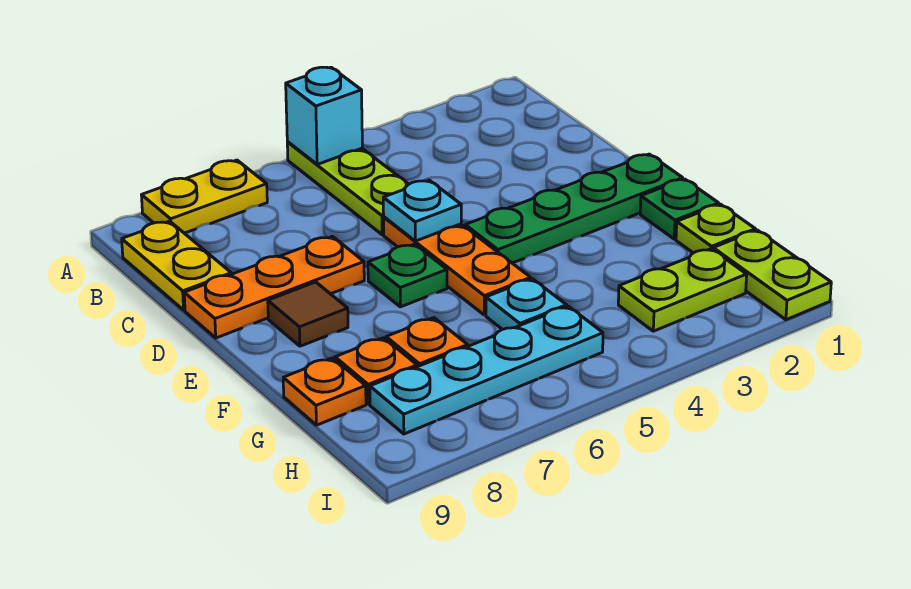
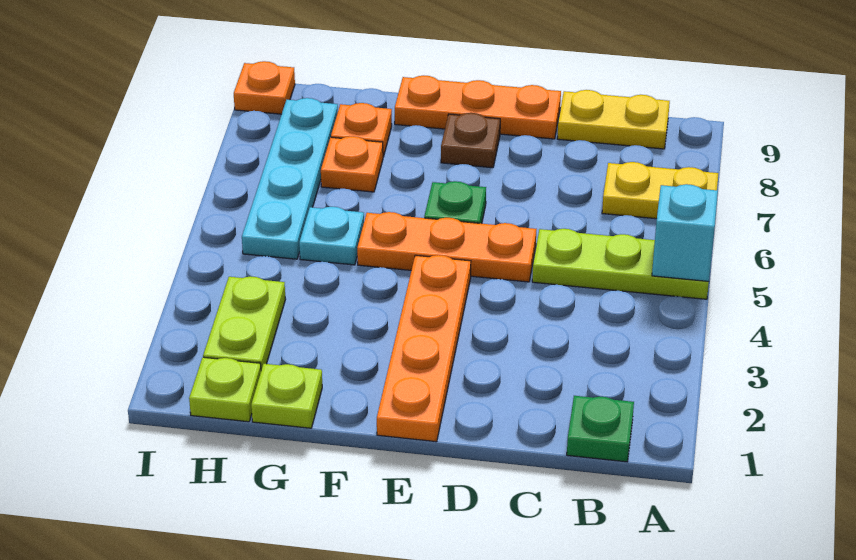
yellow plate A7:A8 level 1 -> yellow plate A7:B7 level 1
cyan plate D5 level 2 -> none
orange plate D7:D9 level 1 -> orange plate D9:F9 level 1
green plate E1:E4 level 1 -> orange plate E1:E4 level 1
brown tile E8 level 1 -> brown plate E8 level 1
green plate F1 level 1 -> green plate B1 level 1
orange plate G9 level 1 -> orange plate I9 level 1
lime plate H1:I1 level 1 -> lime plate H1 level 1

